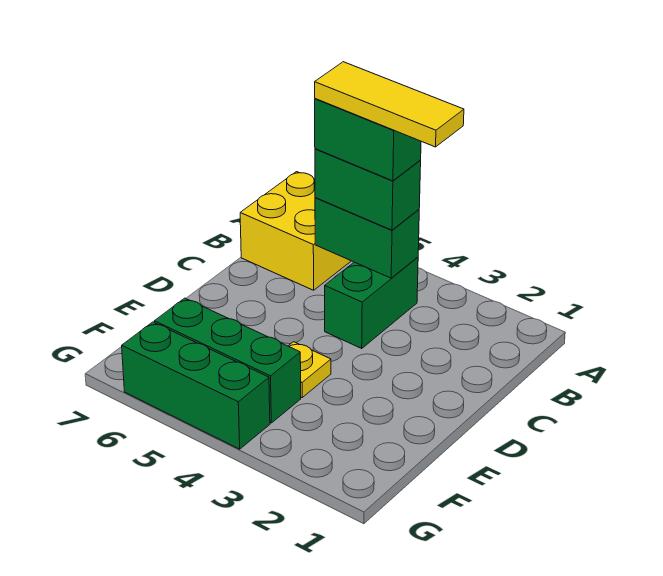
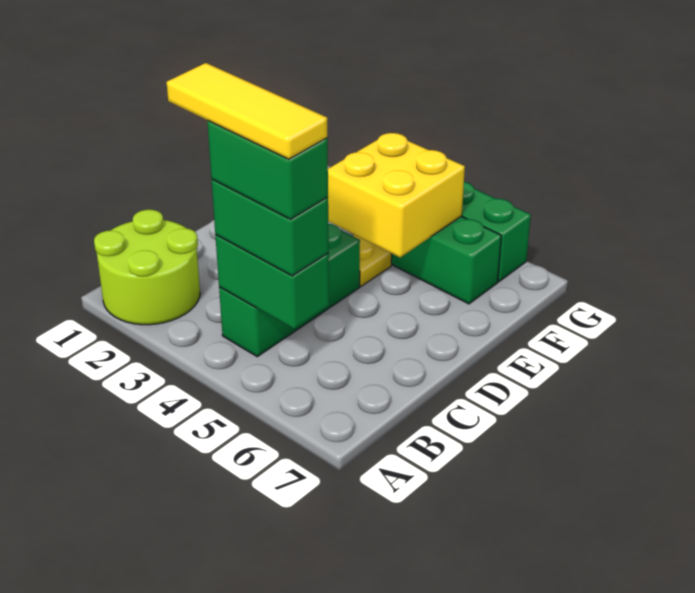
none -> lime round brick A1:B2 level 1
yellow brick A6:B7 level 1 -> yellow brick E4:F5 level 2
green brick B4:C4 level 1 -> green brick B4:D4 level 1

